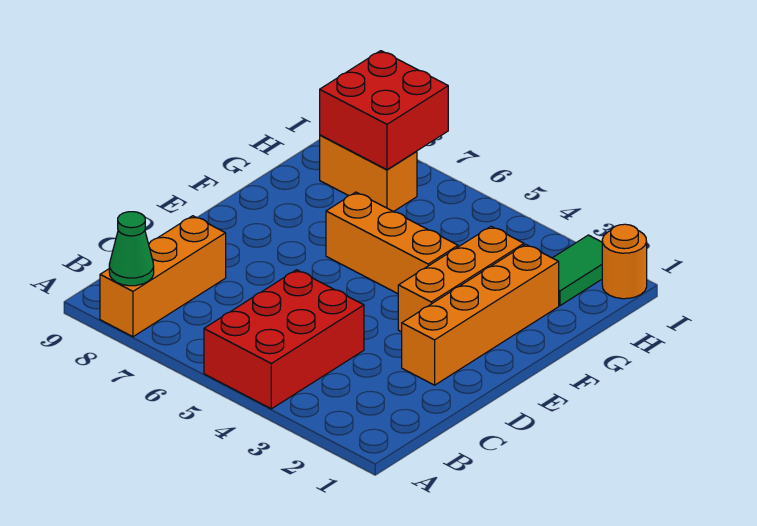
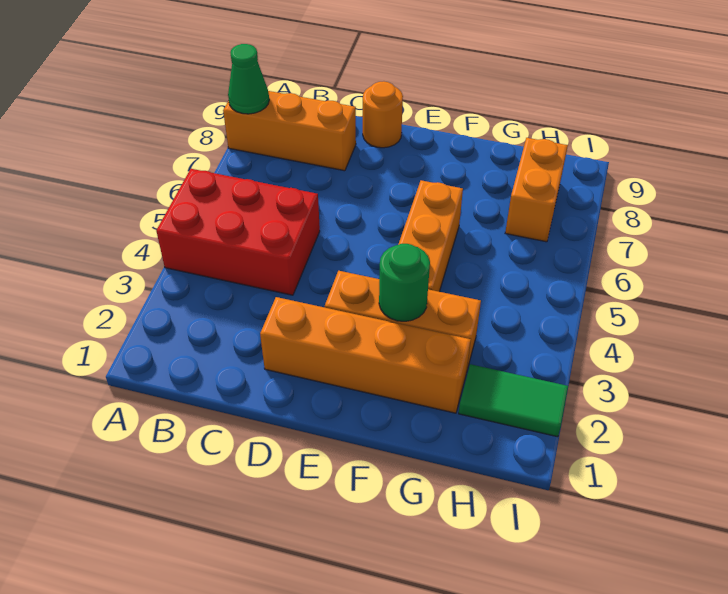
none -> green round brick F3 level 2
red brick H7:I8 level 2 -> none
orange round brick I1 level 1 -> orange round brick D9 level 1

